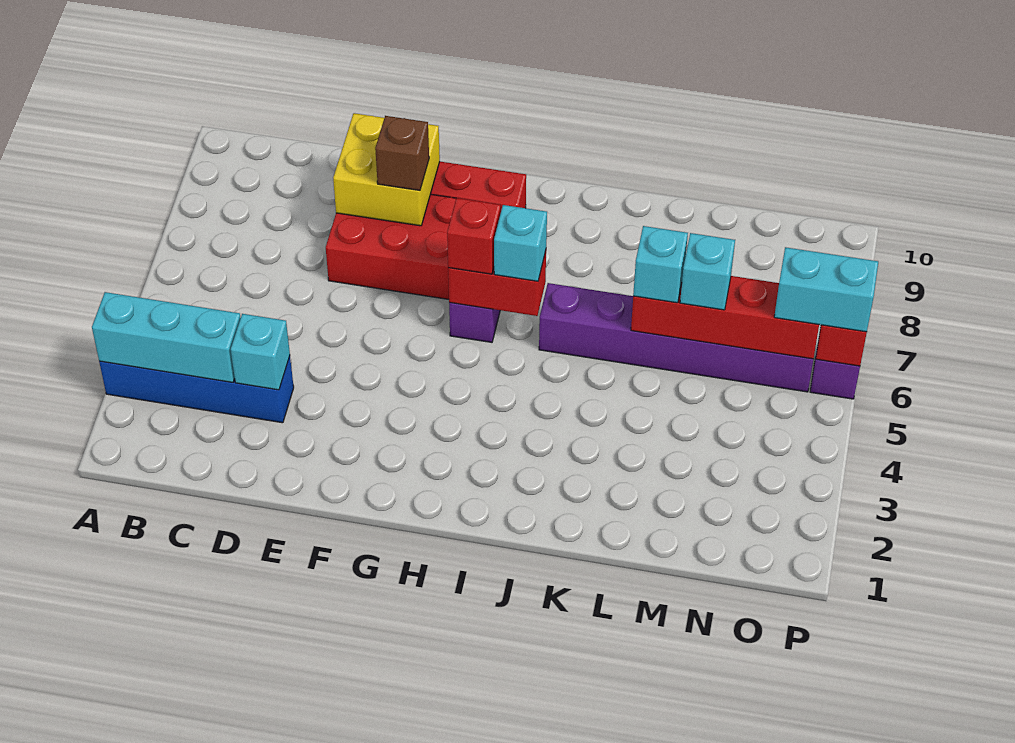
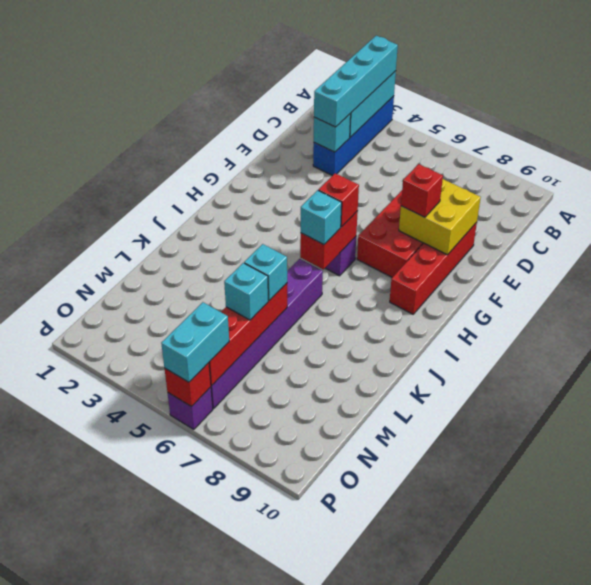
none -> cyan brick A3:D3 level 3
brown brick F8 level 3 -> red brick F8 level 3

